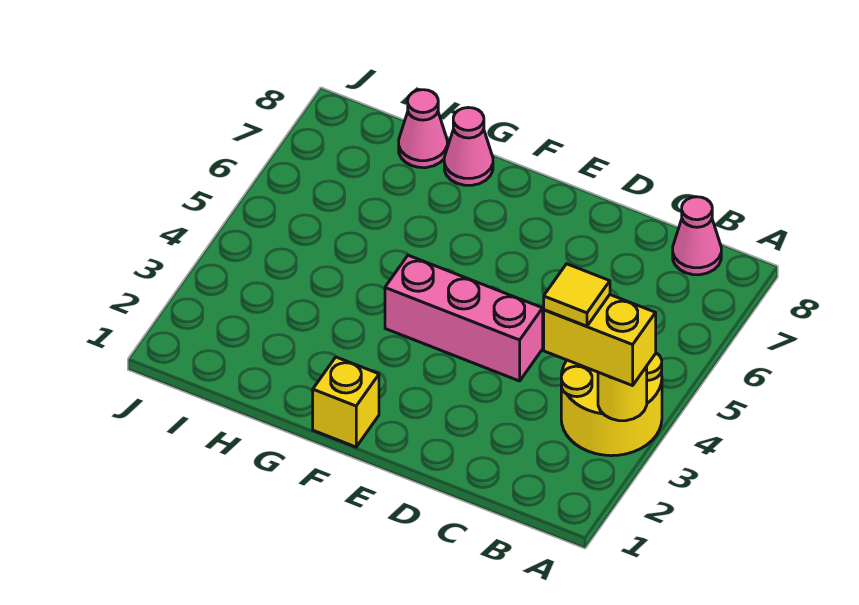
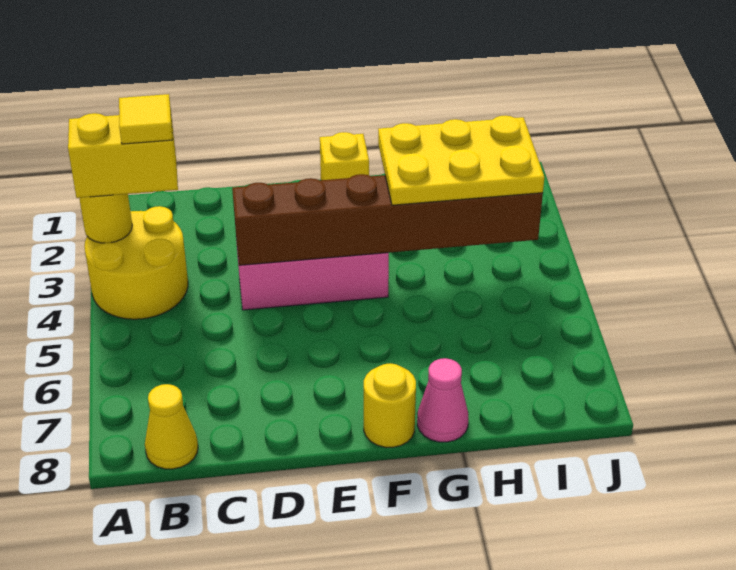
pink cone B8 level 1 -> yellow cone B8 level 1
none -> brown brick D4:I4 level 2
none -> yellow round brick F8 level 1
none -> yellow plate G3:I4 level 3
pink cone H8 level 1 -> none

